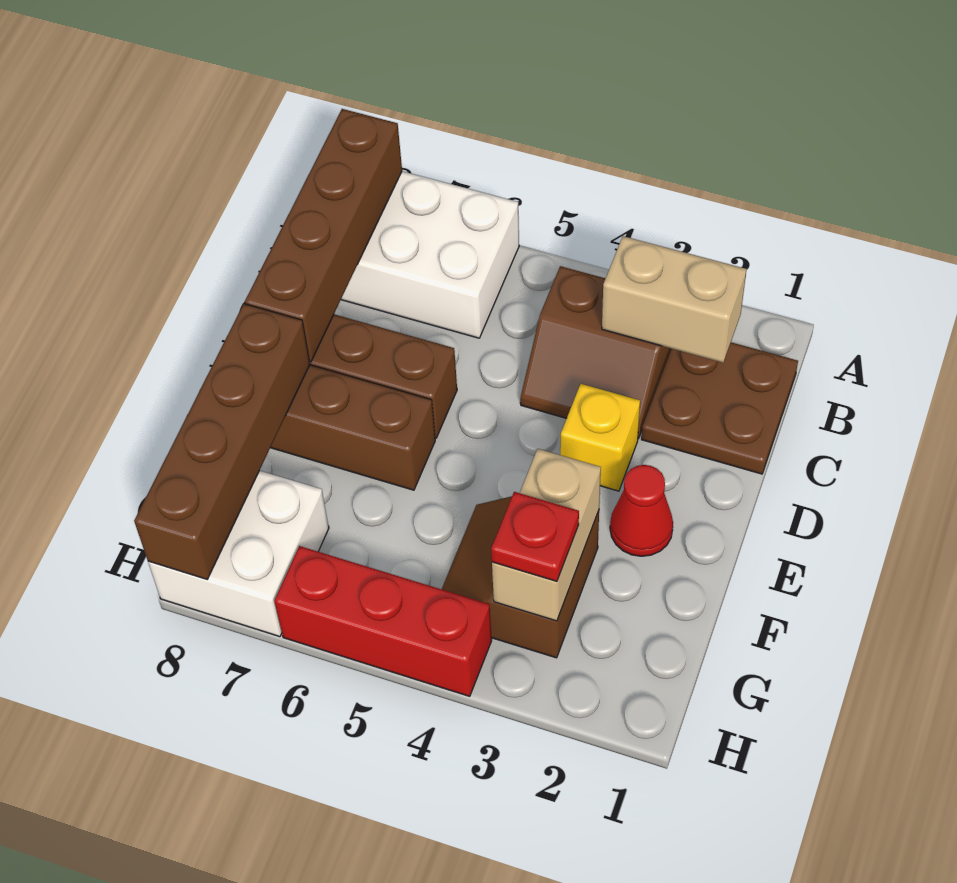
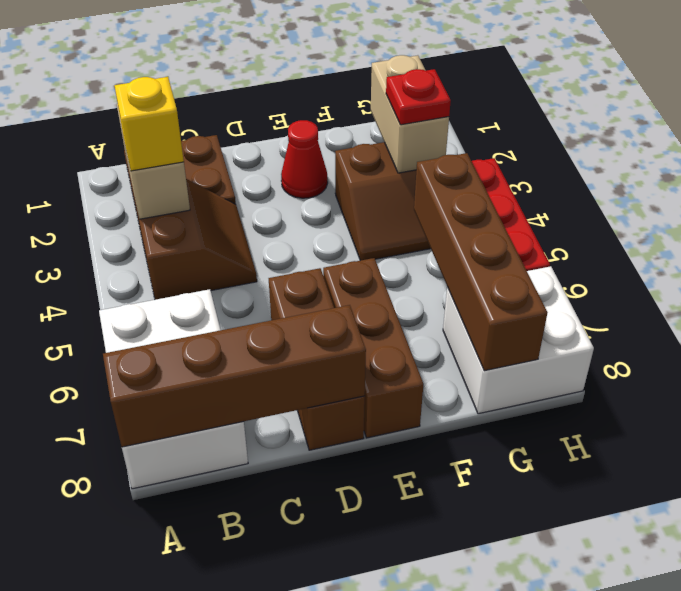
yellow brick D3 level 1 -> yellow brick B3 level 3
brown brick E8:H8 level 2 -> brown brick G5:G8 level 2
tan brick F3:G3 level 2 -> tan brick G2:G3 level 2

